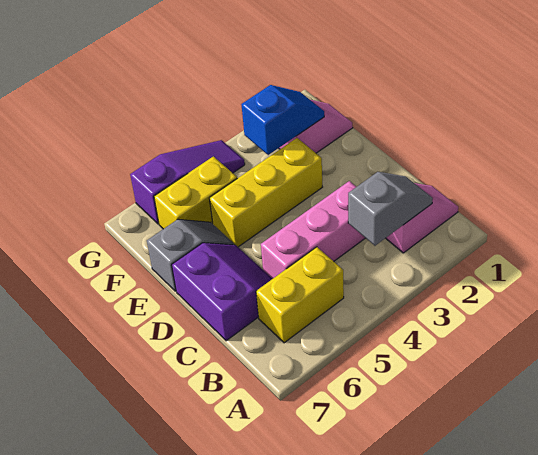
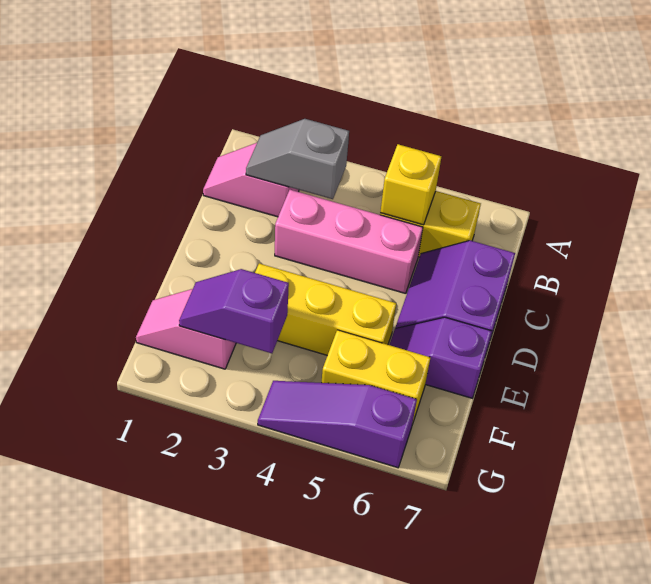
none -> yellow brick B5 level 2
grey slope E6:E7 level 1 top 7 -> purple slope E6:E7 level 1 top 7
blue slope F2:F3 level 2 top 3 -> purple slope F2:F3 level 2 top 3

